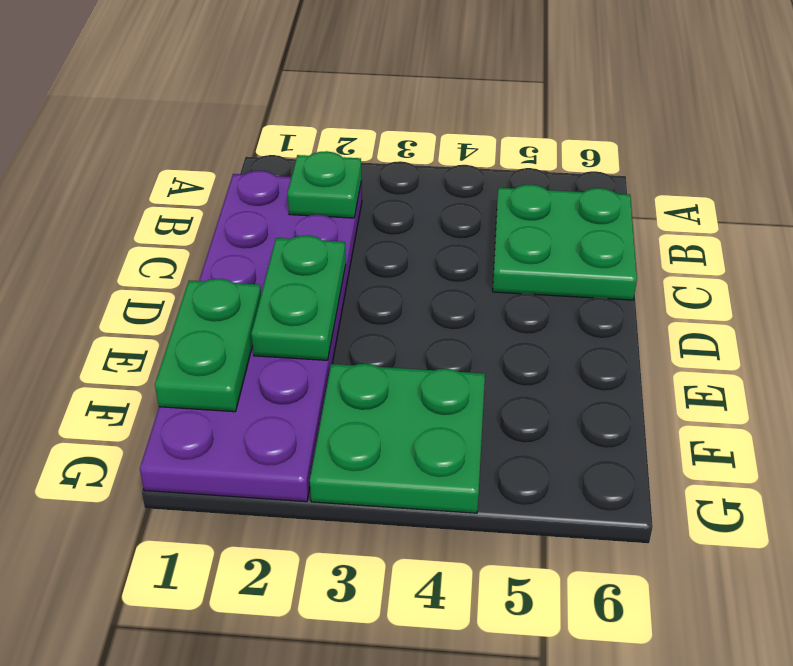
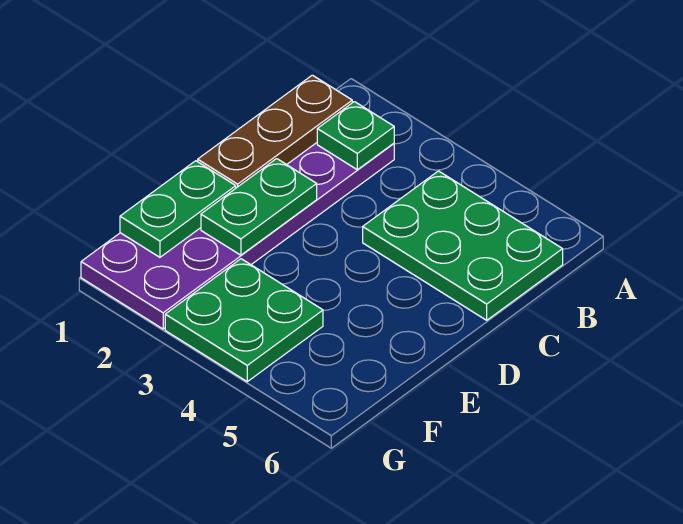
none -> brown plate B1:D1 level 2
green plate B5:C6 level 1 -> green plate B4:C6 level 1

